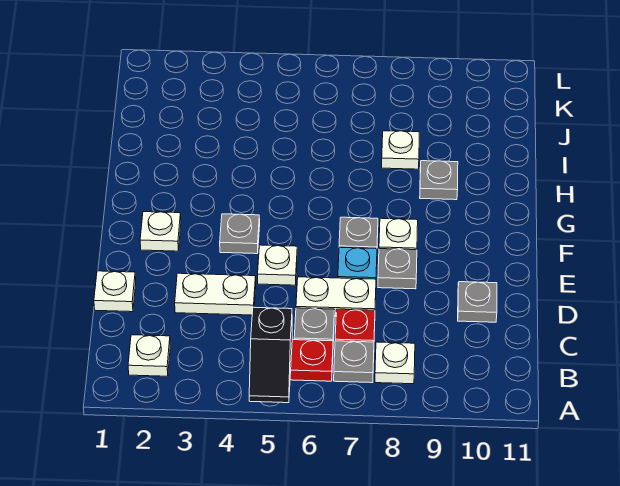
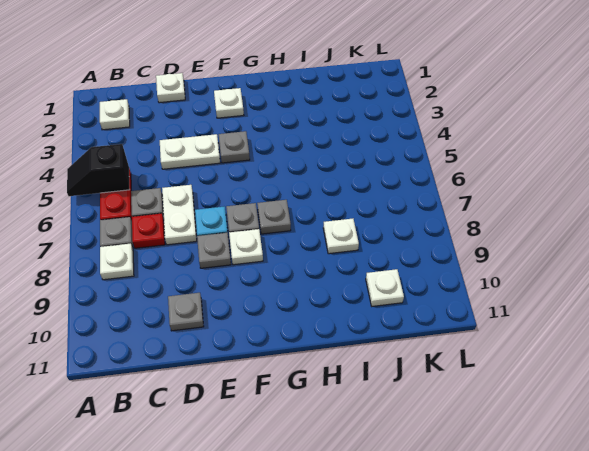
white plate D3:D4 level 1 -> white plate D4:E4 level 1
white plate E5 level 1 -> white plate J10 level 1
grey plate H9 level 1 -> grey plate G7 level 1

